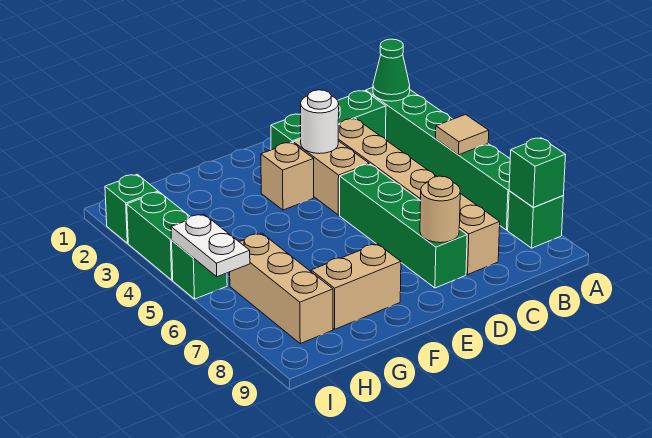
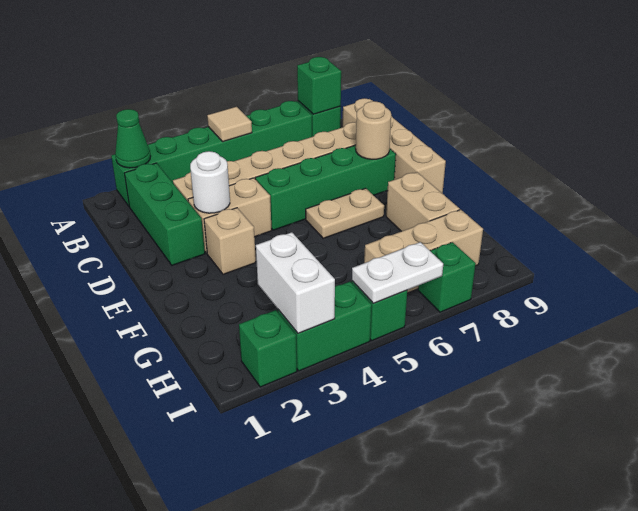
none -> tan brick B9:E9 level 1
none -> tan plate E6:E7 level 1
none -> white brick H3:I3 level 2
none -> green brick I7 level 1

